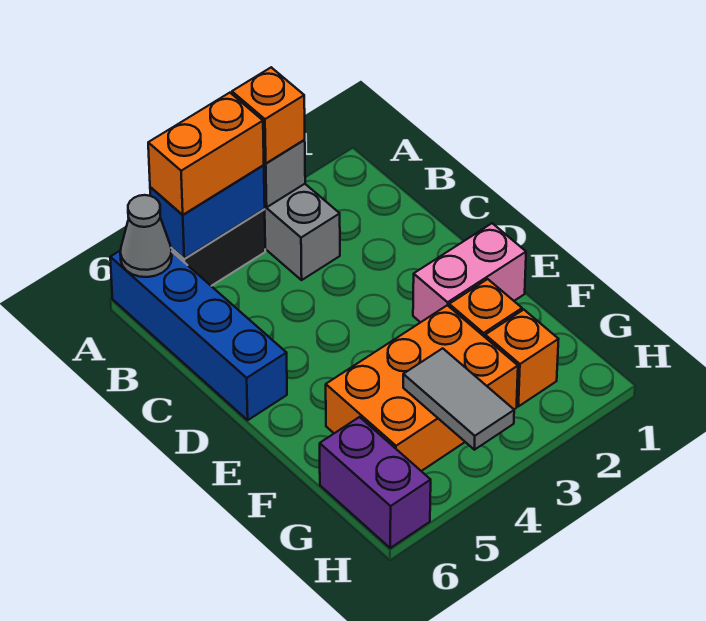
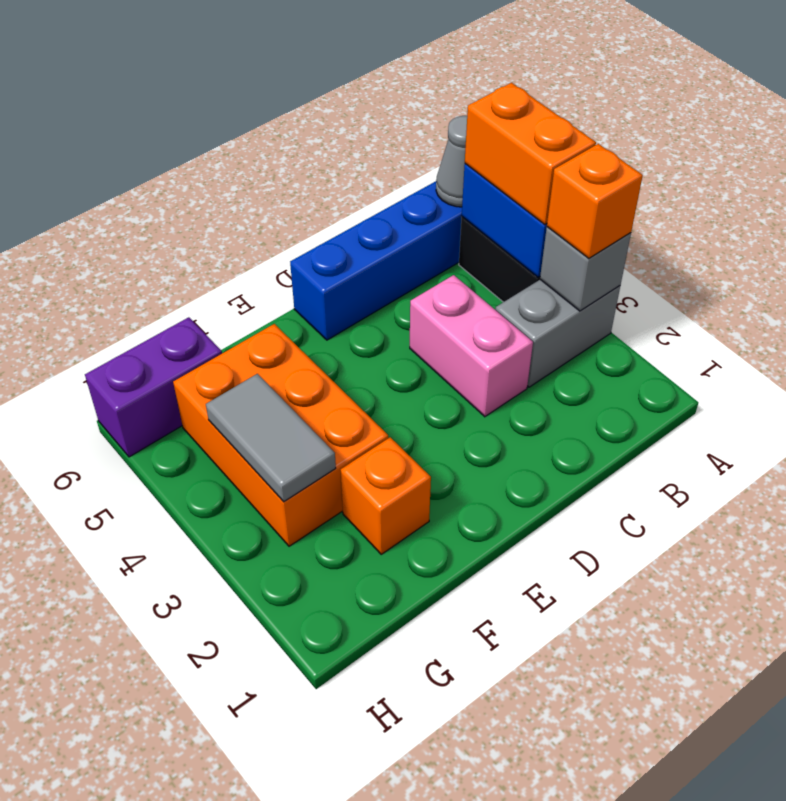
pink brick E1:E2 level 1 -> pink brick C3:C4 level 1
orange brick G2 level 1 -> none
grey tile G4:H4 level 2 -> grey tile G3:G4 level 2

